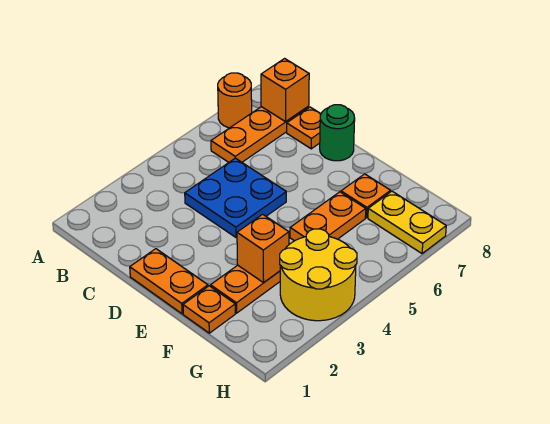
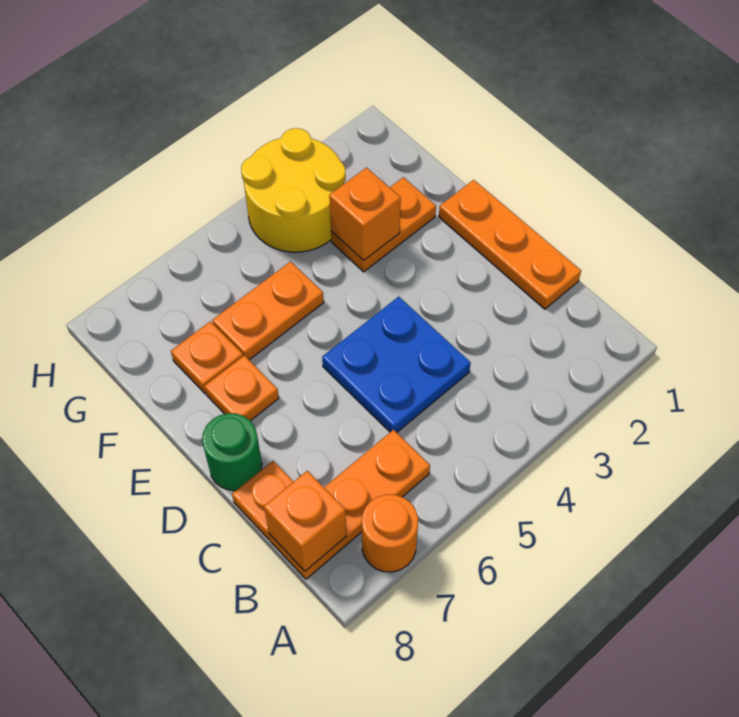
orange plate D1:E1 level 1 -> orange plate C1:E1 level 1
orange plate F1 level 1 -> orange plate E7 level 1
yellow plate G7:H7 level 1 -> none

